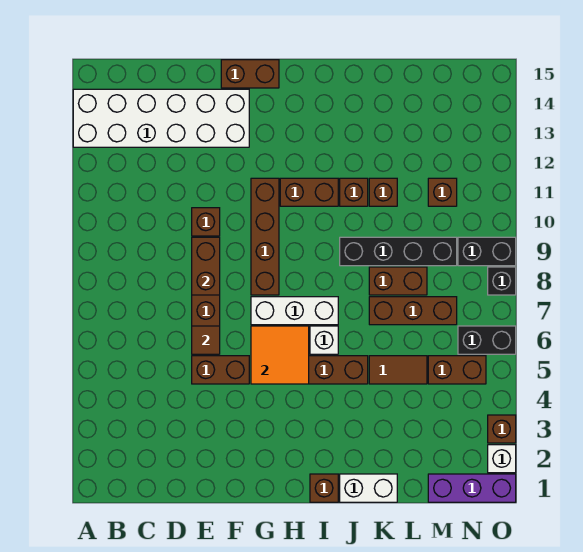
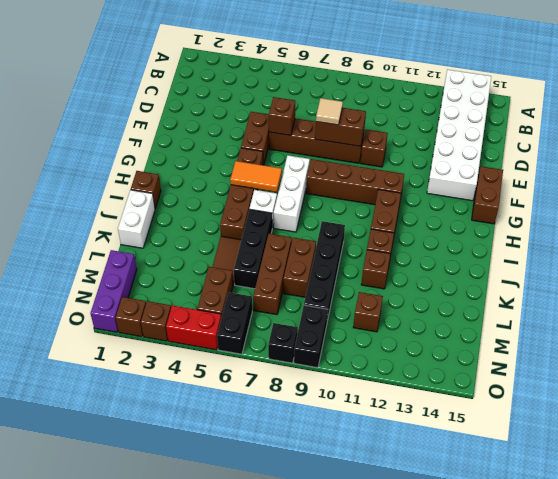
brown tile E6 level 2 -> brown brick E6 level 2
none -> tan tile E8 level 3
orange tile G5:H6 level 2 -> orange tile H5:H6 level 2
none -> black brick J6:L6 level 1
white brick O2 level 1 -> brown brick O2 level 1
none -> red brick O4:O5 level 1

